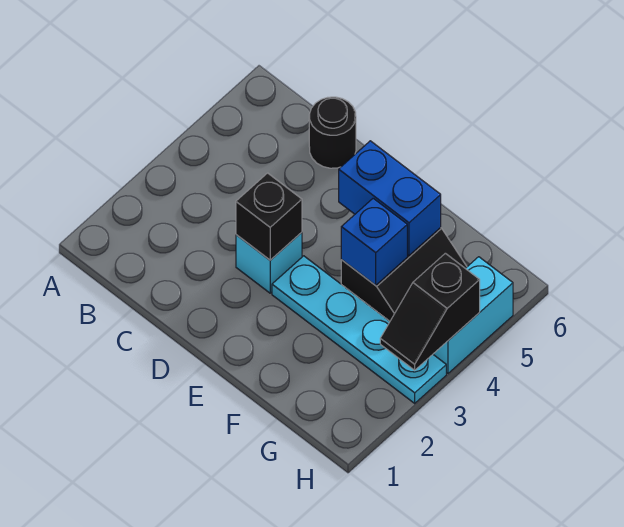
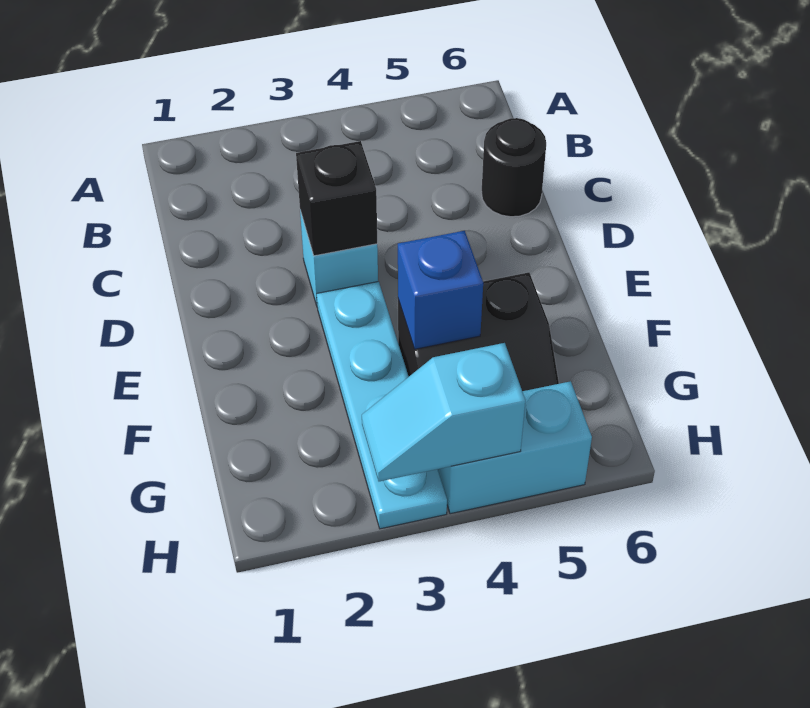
blue brick E5:F5 level 2 -> none
black slope H3:H4 level 2 top 4 -> cyan slope H3:H4 level 2 top 4

